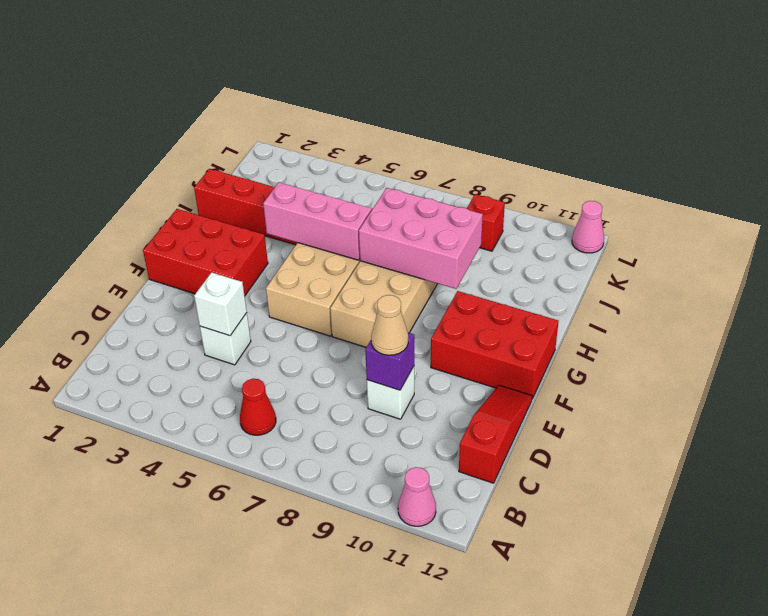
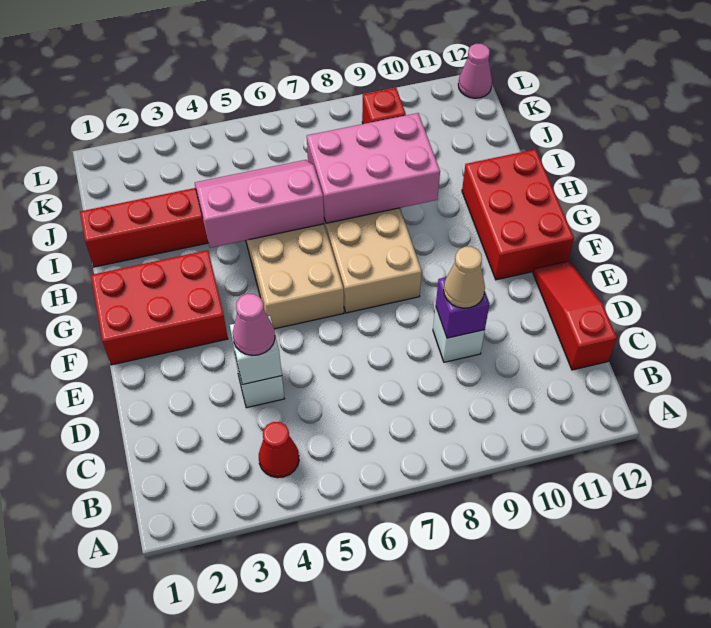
pink cone A11 level 1 -> pink cone D4 level 3
red cone B6 level 1 -> red cone B4 level 1
red brick F10:G12 level 1 -> red brick F11:H12 level 1

